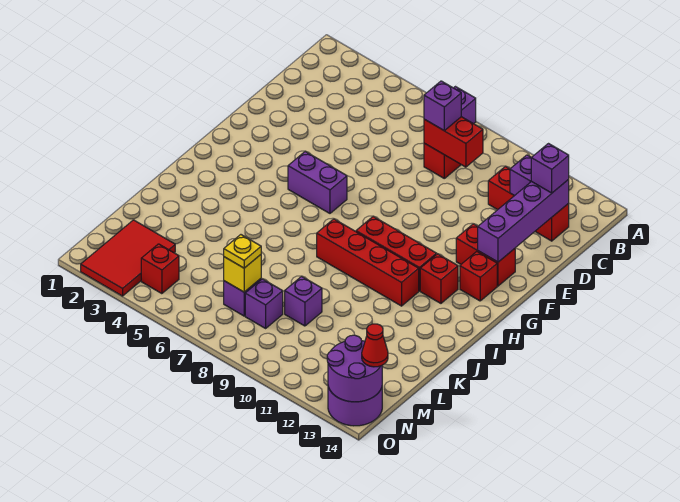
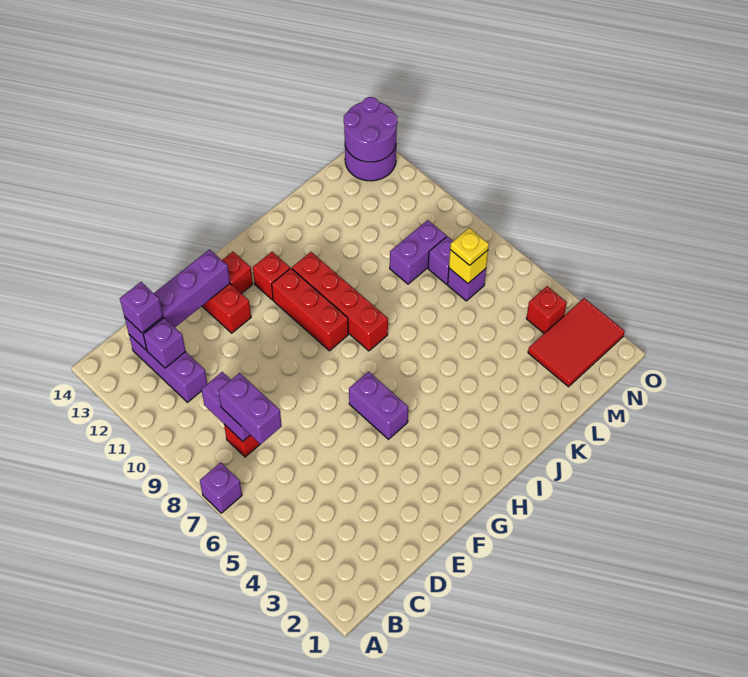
red brick C8:C9 level 2 -> purple brick C8:C9 level 2
purple brick C8 level 3 -> purple brick C7:C8 level 3
red brick C11:C13 level 1 -> purple brick C11:C13 level 1
purple brick L9 level 1 -> purple brick L9:M9 level 1
red cone N14 level 3 -> none

